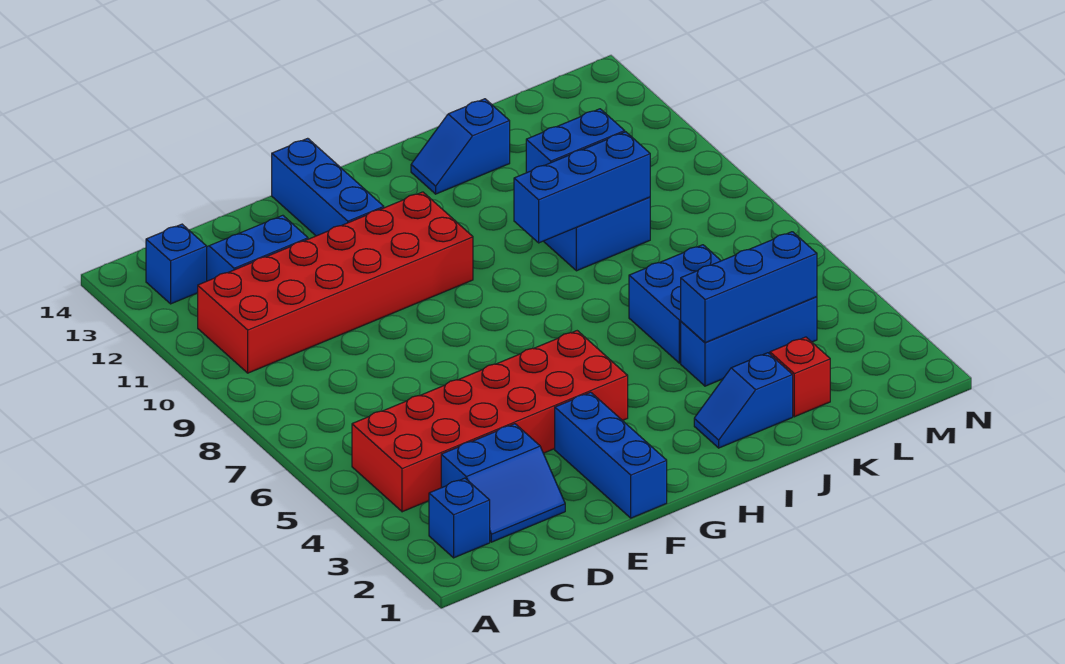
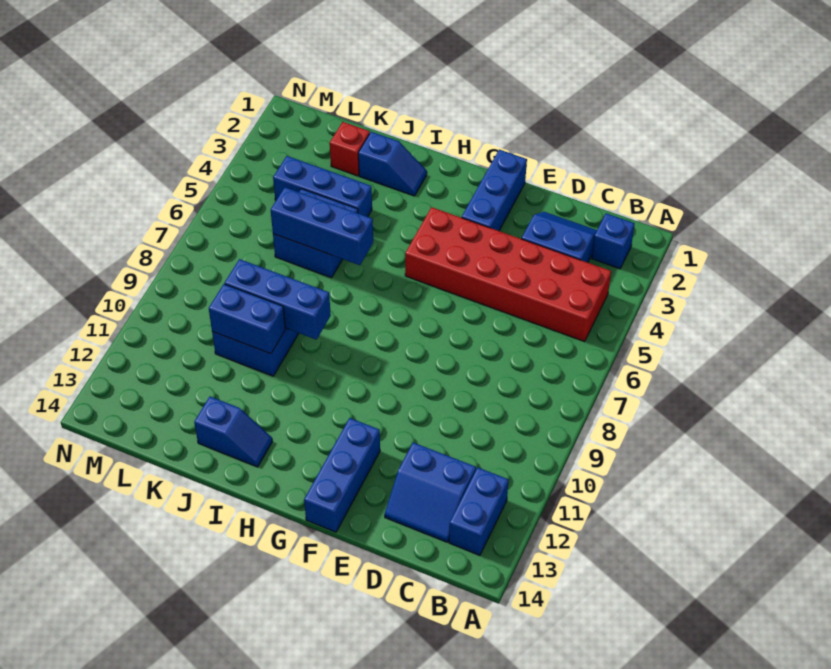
red brick B10:G11 level 1 -> none
blue brick B13 level 1 -> blue brick B12:B13 level 1
blue brick J4:L4 level 2 -> blue brick I6:K6 level 2

